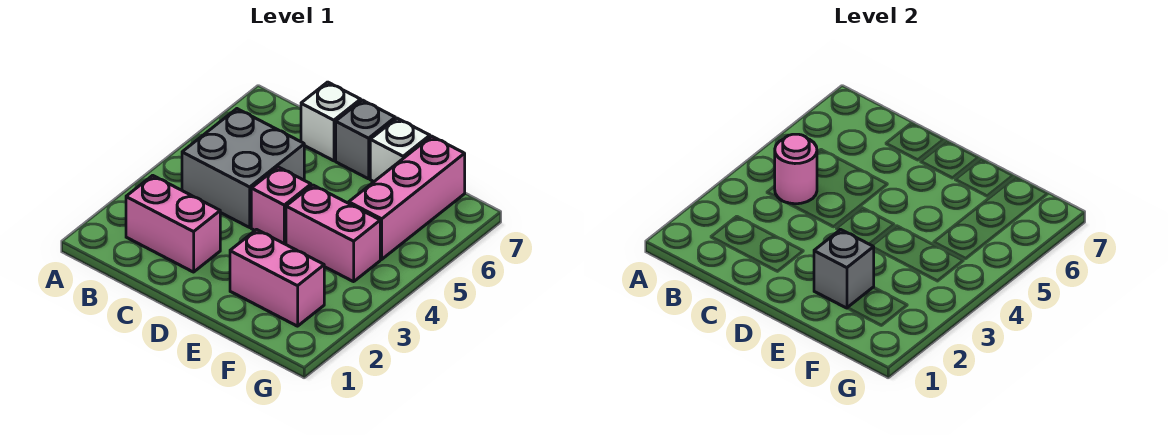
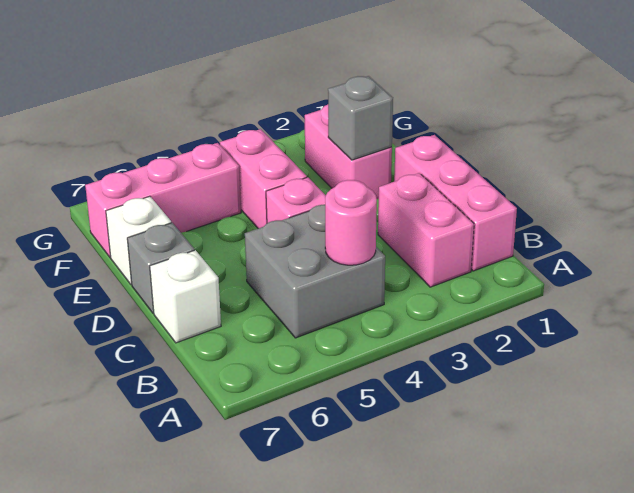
none -> pink brick B1:D1 level 1

